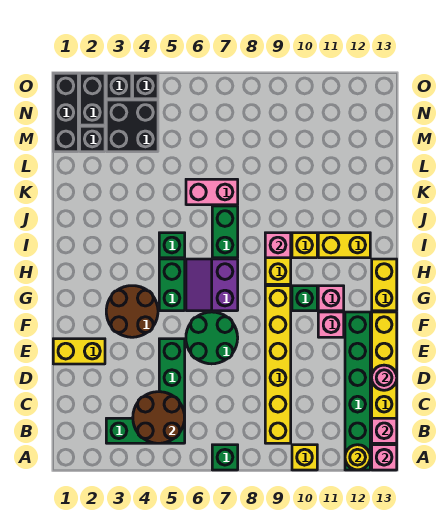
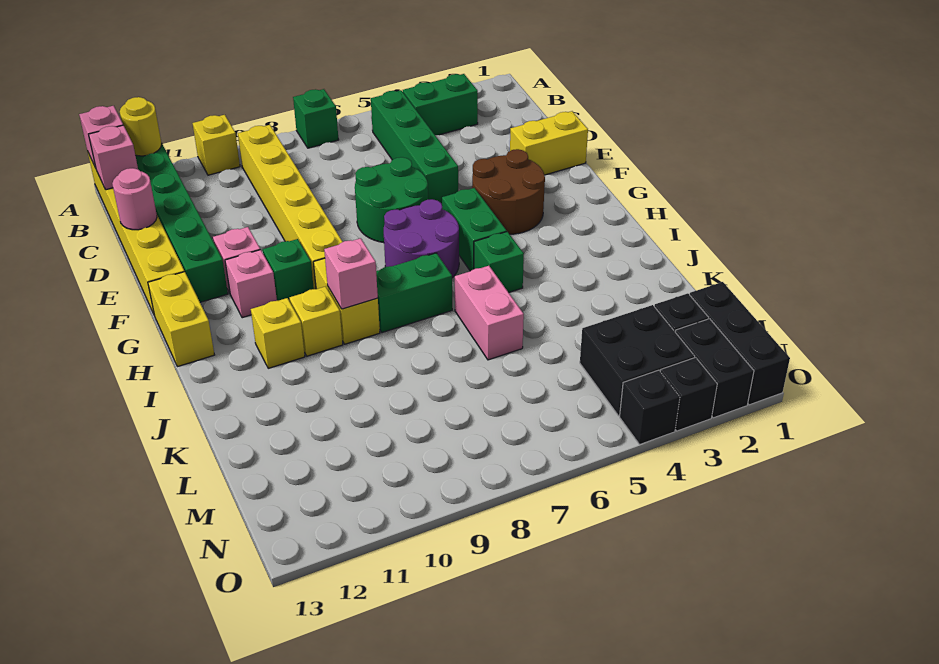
brown round brick B4:C5 level 2 -> none
purple slope G6:H7 level 1 top 7 -> purple round brick G6:H7 level 1
green brick I7:J7 level 1 -> green brick I7:I8 level 1
yellow brick I11:I12 level 1 -> yellow brick I11 level 1
pink brick K6:K7 level 1 -> pink brick J6:K6 level 1

